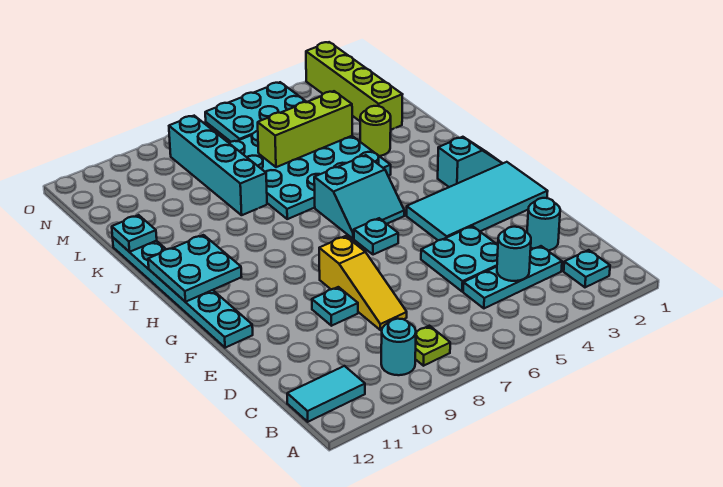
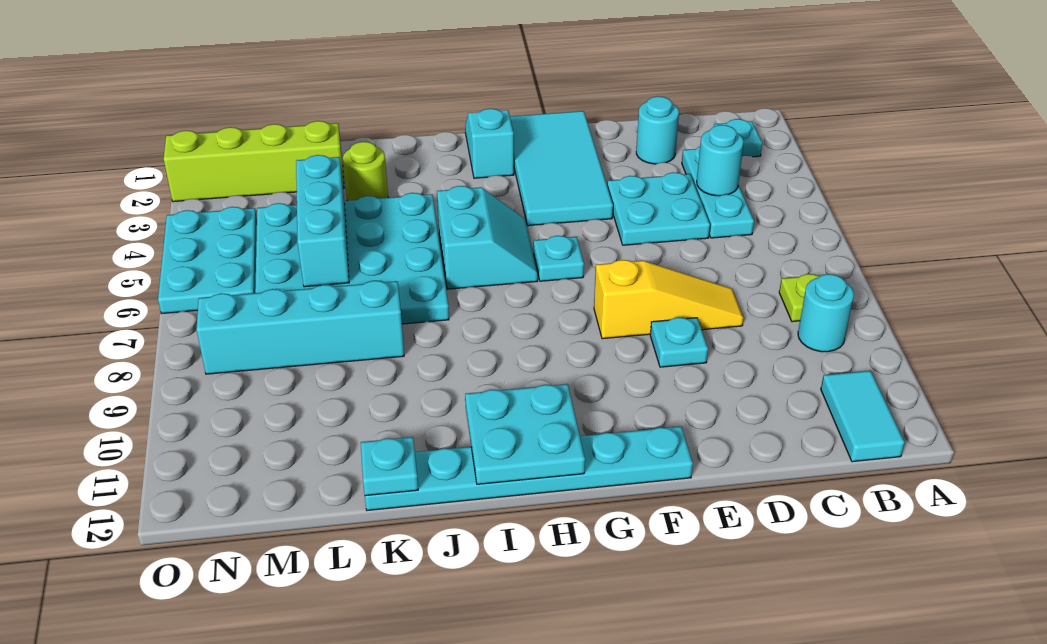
lime brick L4:L6 level 2 -> cyan brick L4:L6 level 2

